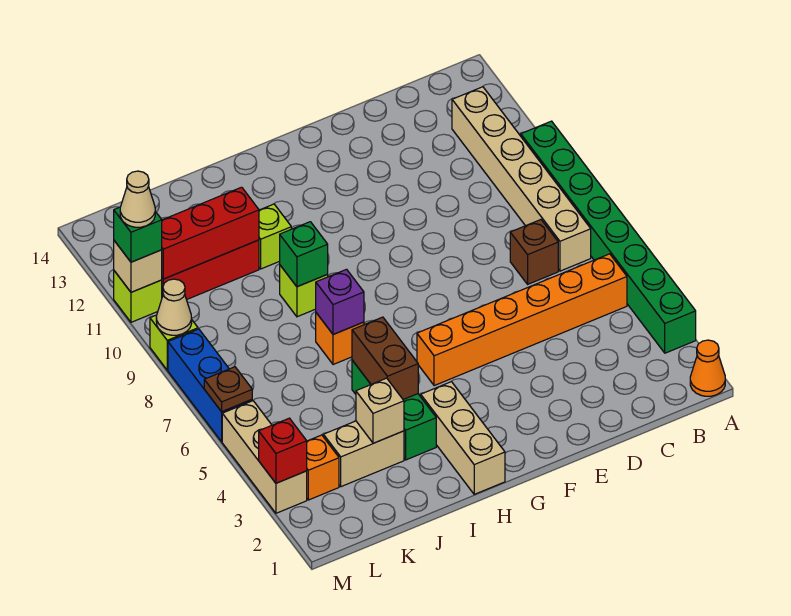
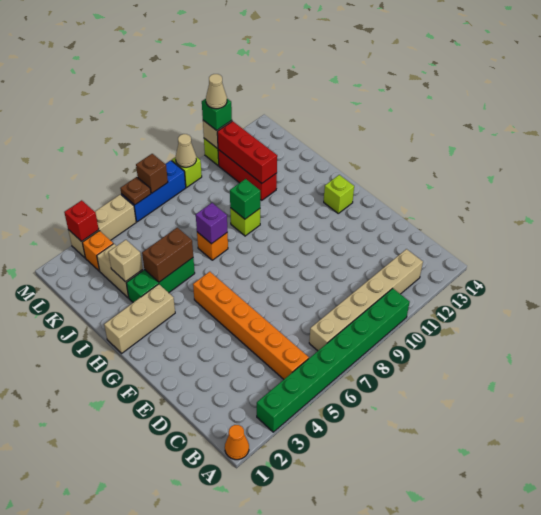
brown brick C7 level 1 -> brown brick M7 level 2
lime brick I11 level 1 -> lime brick G13 level 1

